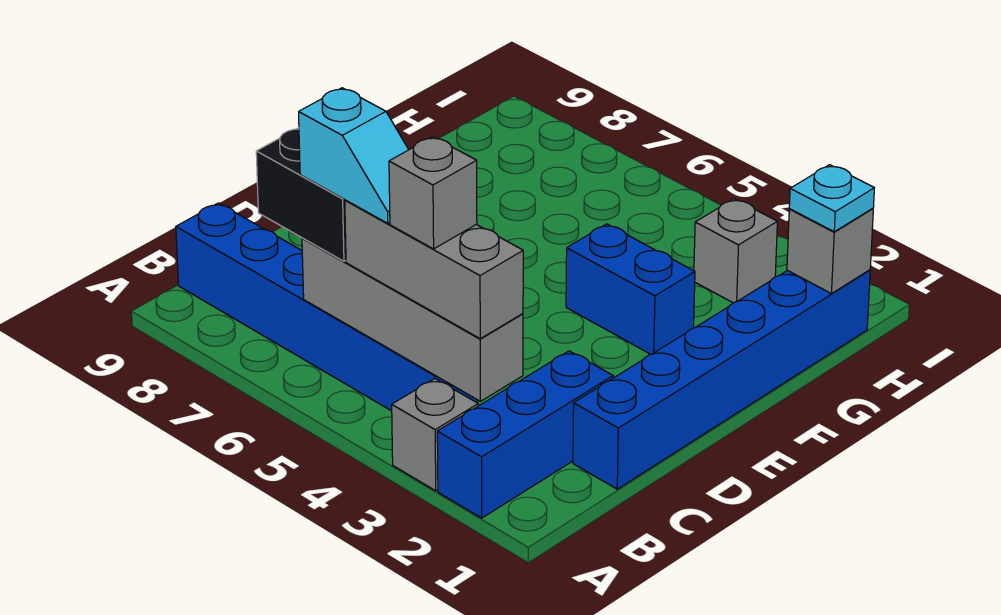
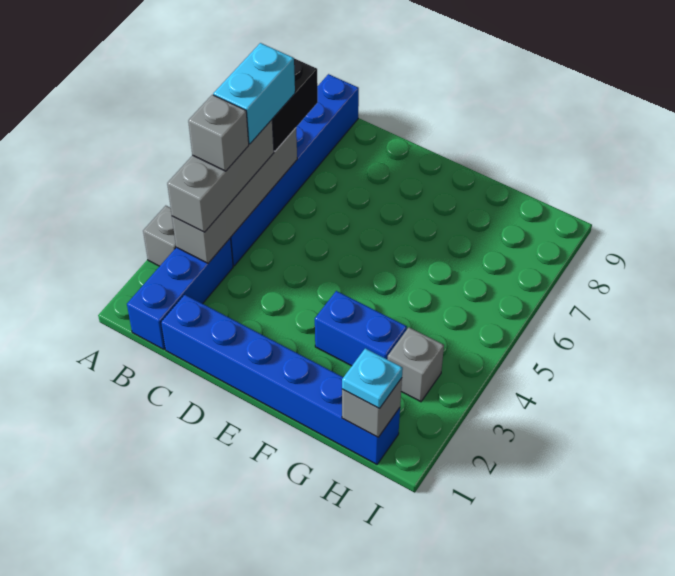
blue brick A2:C2 level 1 -> blue brick B1:B3 level 1
cyan slope B5:B6 level 4 top 6 -> cyan brick B5:B6 level 4
blue brick F3:F4 level 1 -> blue brick F3:G3 level 1

